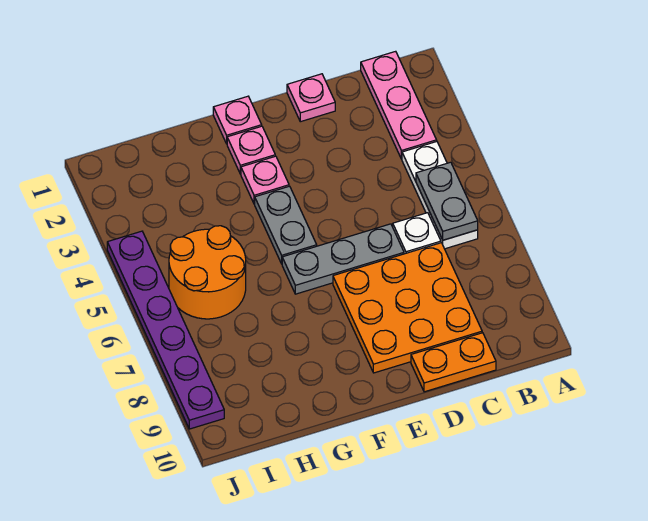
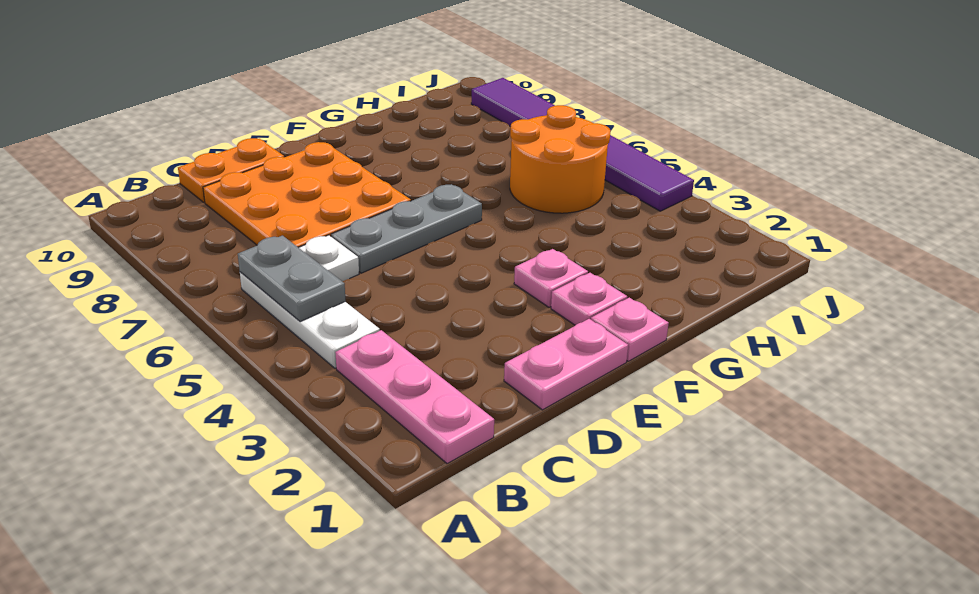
pink plate D1 level 1 -> pink plate D1:E1 level 1
grey plate F4:F5 level 1 -> none
purple plate J4:J9 level 1 -> purple tile J4:J9 level 1

